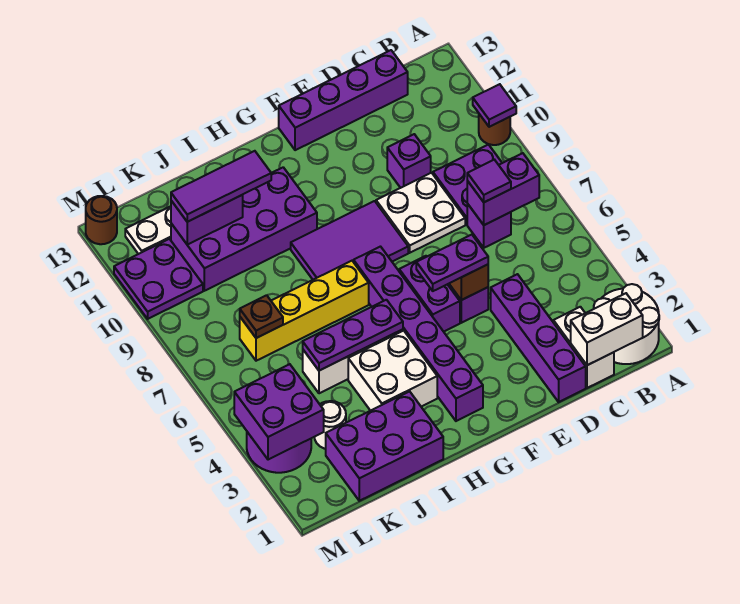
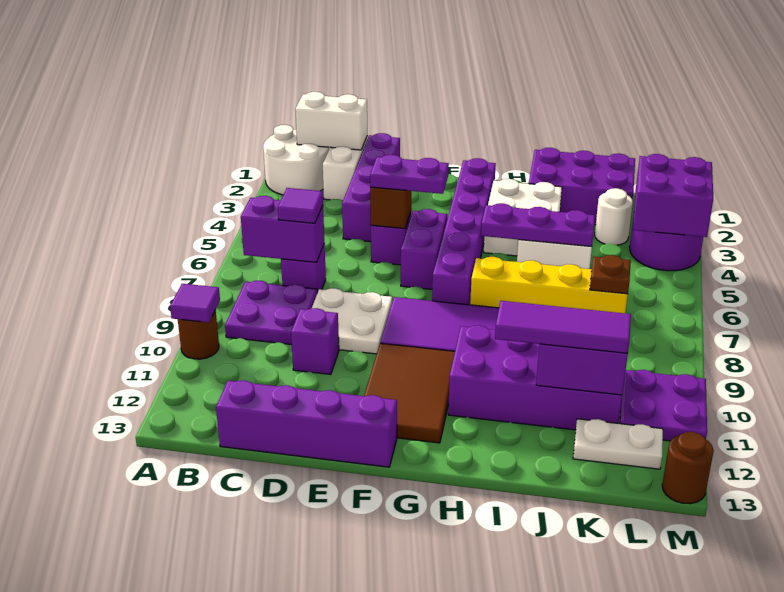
none -> brown tile F10:G12 level 1

